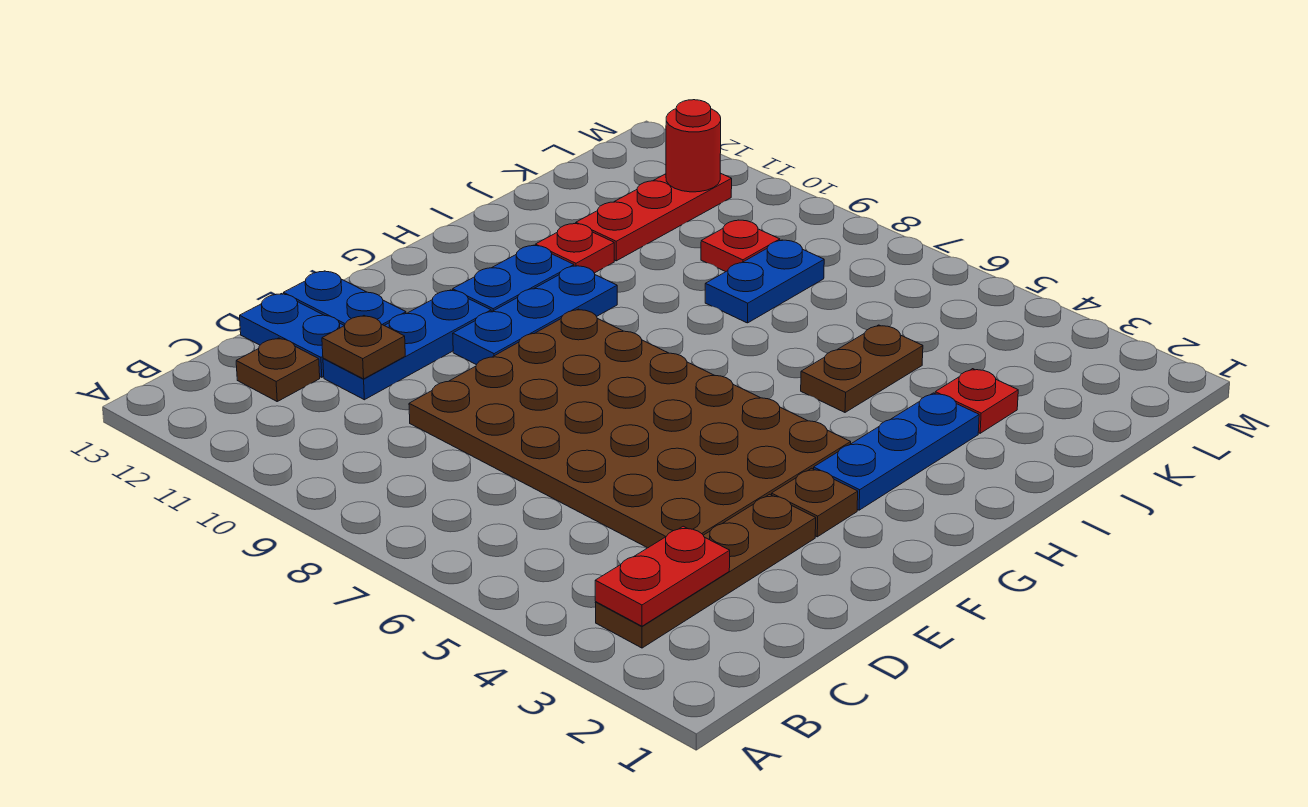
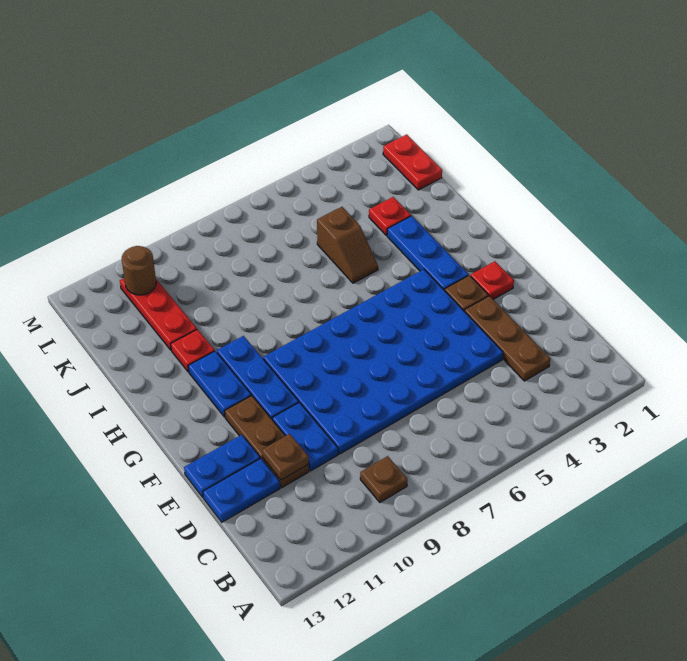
brown plate B3:E3 level 1 -> brown plate C3:E3 level 1
red plate B3:C3 level 2 -> red plate K1:L1 level 1
brown plate C12 level 1 -> brown plate B9 level 1
brown plate D4:G9 level 1 -> blue plate D4:G9 level 1
blue plate D11:F11 level 1 -> brown plate D11:F11 level 1
brown plate I5:J5 level 1 -> brown slope I5:J5 level 1 top J
blue plate J8:K8 level 1 -> blue plate D10:E10 level 1
red plate K9 level 1 -> red plate F2 level 1
red round brick L11 level 2 -> brown round brick L11 level 2

